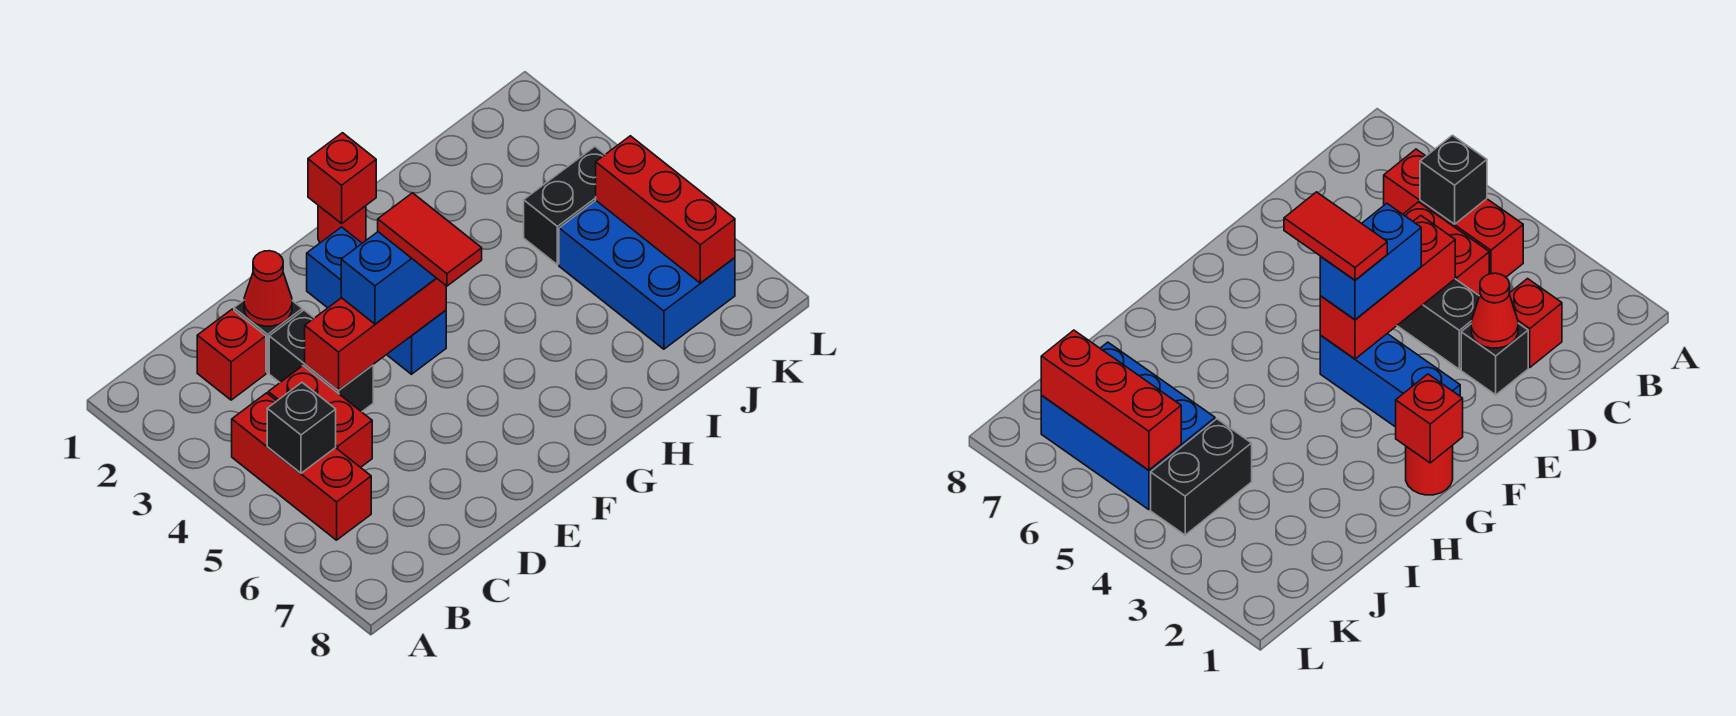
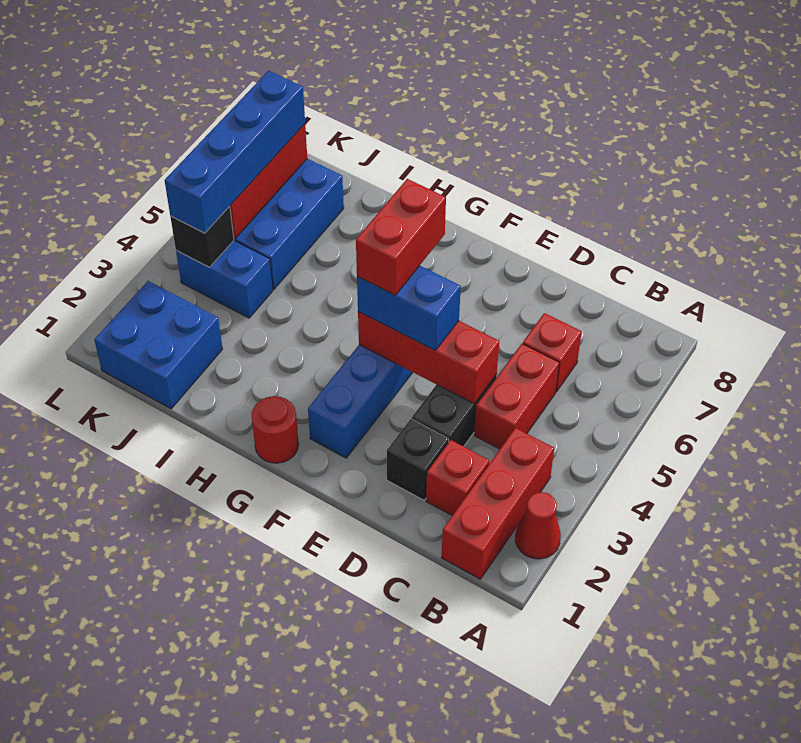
red brick B4:B6 level 1 -> red brick B1:B3 level 1
black brick B5 level 2 -> black brick K4 level 2
red cone D2 level 2 -> red cone A2 level 1
red tile F4:F5 level 4 -> red brick F4:F5 level 4
red brick G1 level 2 -> red brick C6 level 1
none -> blue brick J1:K2 level 1
black brick J4:K4 level 1 -> blue brick J4:K4 level 1
none -> blue brick K4:K7 level 3

